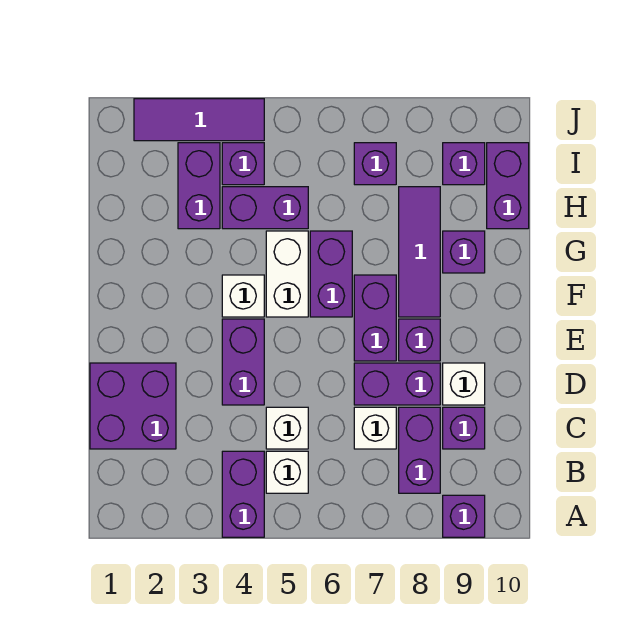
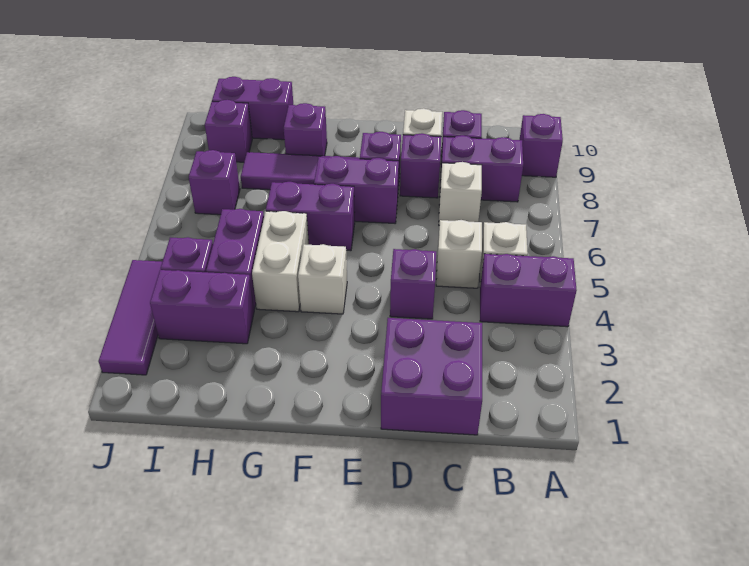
purple brick D4:E4 level 1 -> purple brick D4 level 1
purple brick D7:D8 level 1 -> purple brick D8 level 1
white brick F5:G5 level 1 -> white brick G4:G5 level 1

